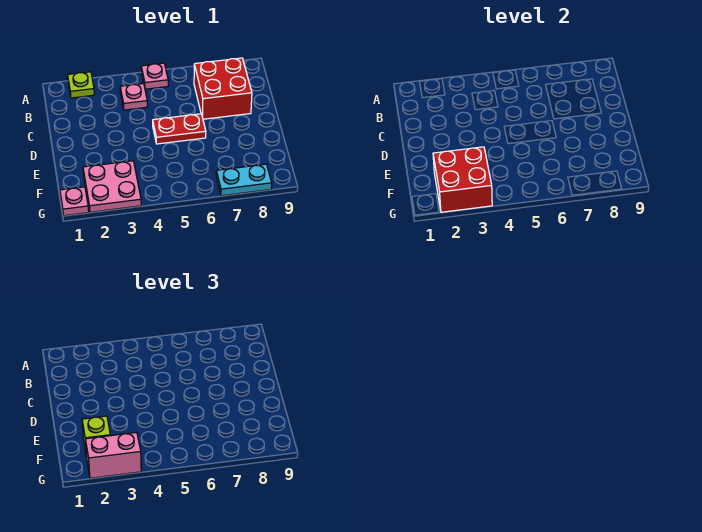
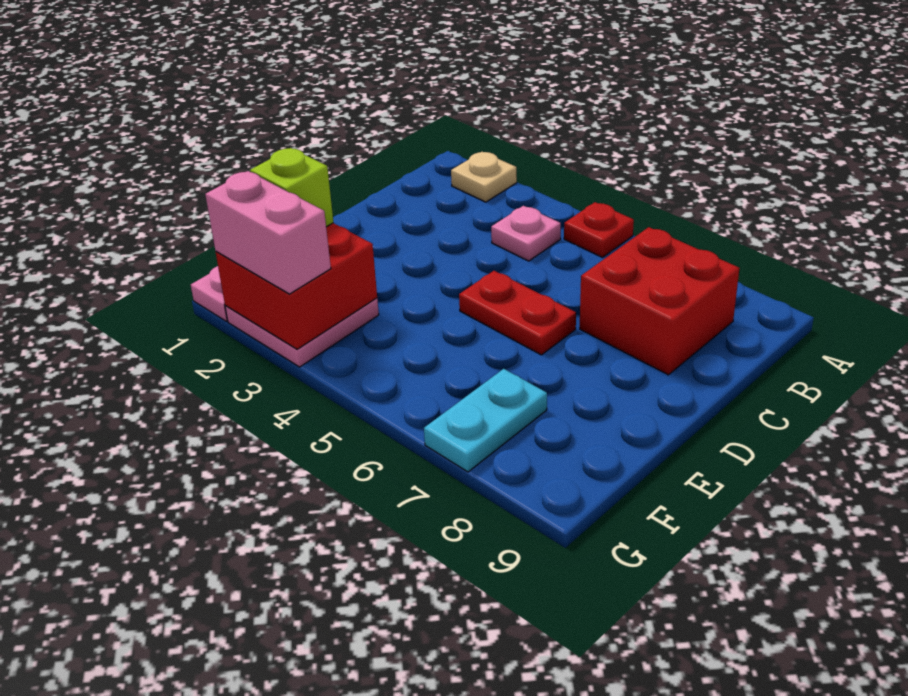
lime plate A2 level 1 -> tan plate A2 level 1
pink plate A5 level 1 -> red plate A5 level 1
cyan plate G7:G8 level 1 -> cyan plate F7:G7 level 1

